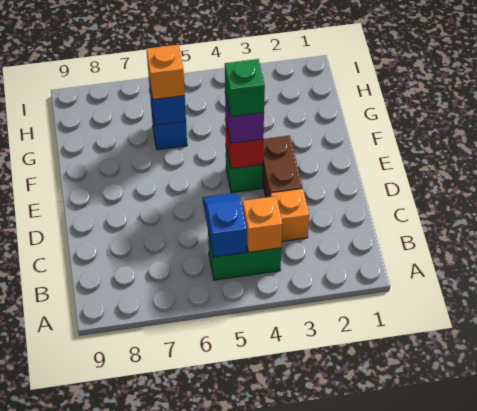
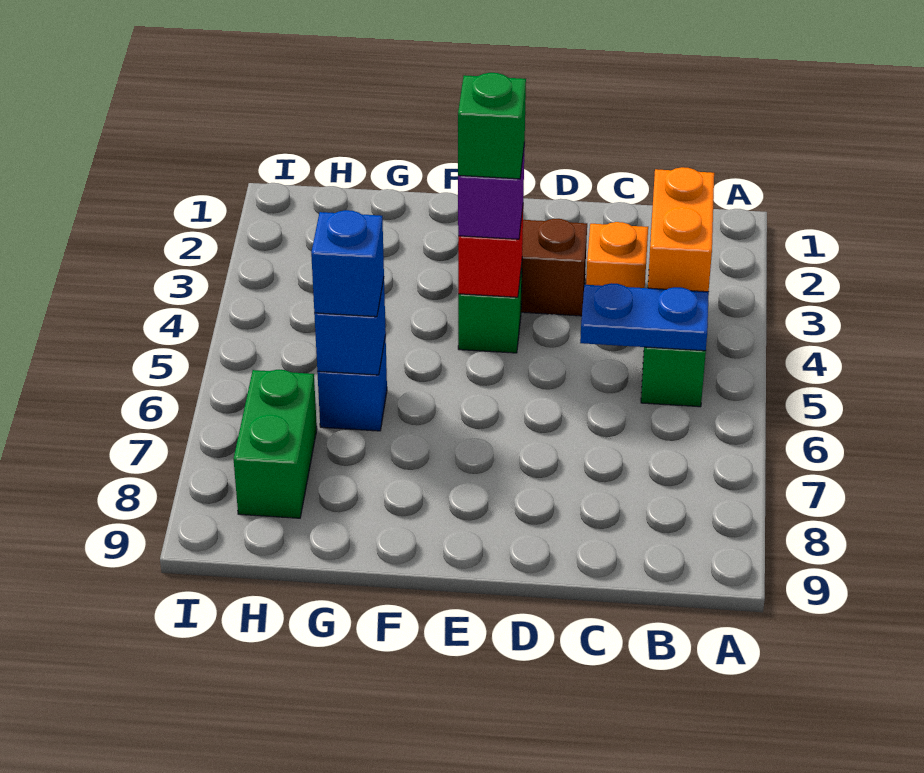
orange brick B4 level 2 -> orange brick B3:B4 level 2
blue slope B5:C5 level 2 top B -> blue plate B5:C5 level 2
orange brick G6 level 3 -> blue brick G6 level 3
none -> green brick H7:H8 level 1

